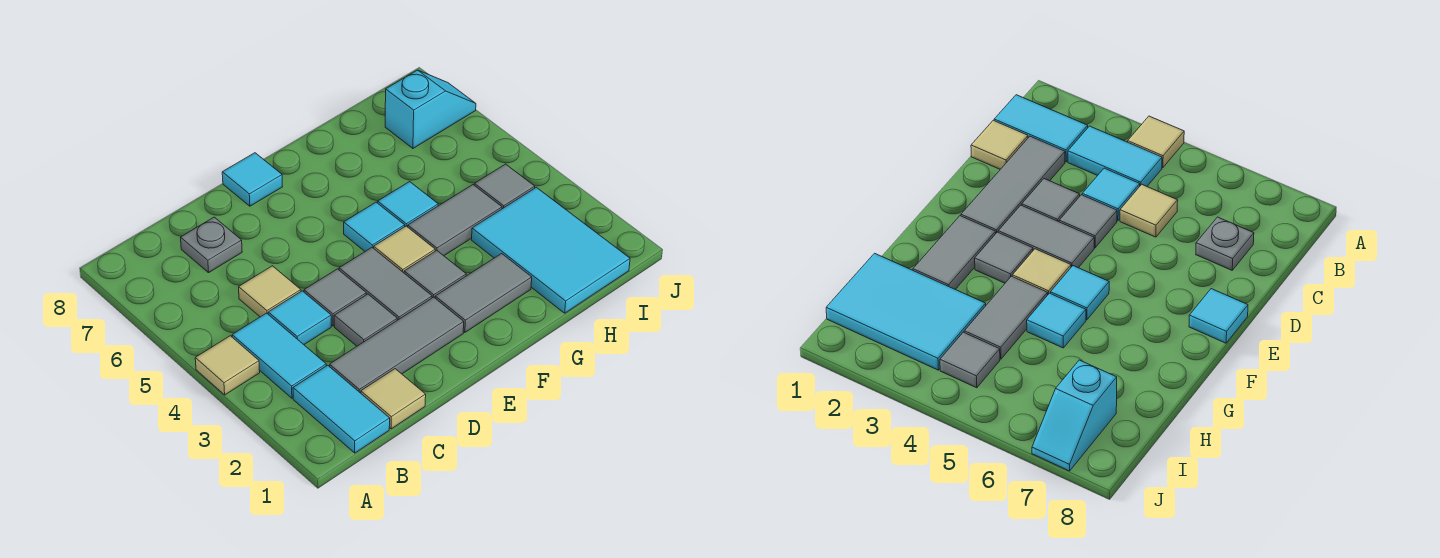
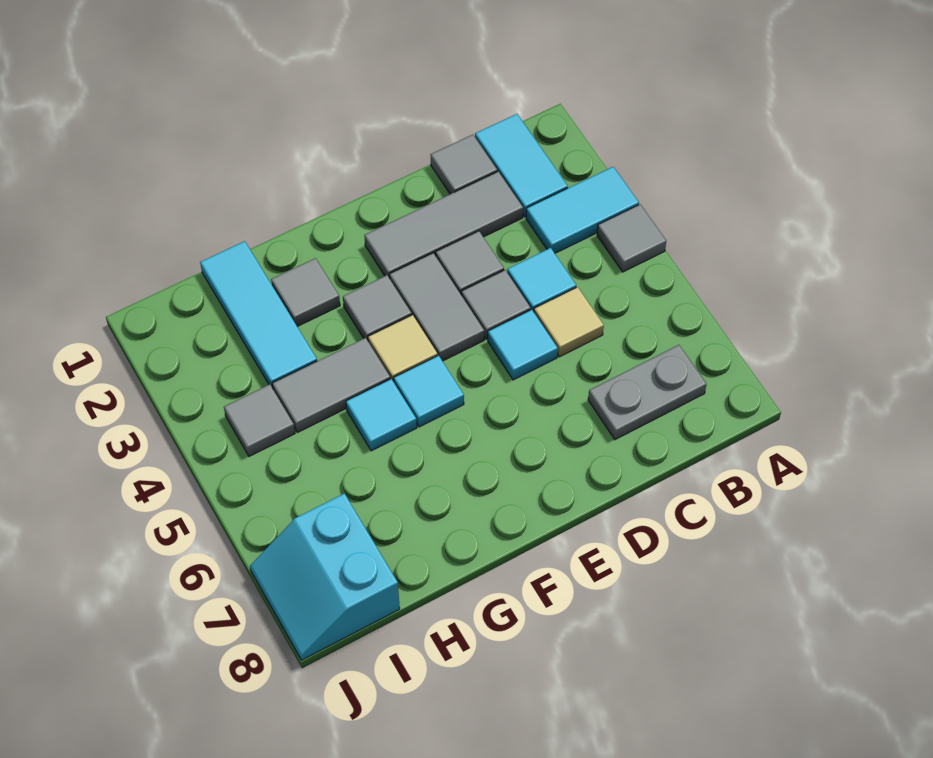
tan tile A4 level 1 -> grey tile A4 level 1
cyan tile B3:B4 level 1 -> cyan tile A3:B3 level 1
tan tile C1 level 1 -> grey tile C1 level 1
grey plate C7 level 1 -> grey plate B7:C7 level 1
cyan tile E8 level 1 -> cyan tile D5 level 1
grey tile F2:G2 level 1 -> grey tile G2 level 1
cyan tile H1:I3 level 1 -> cyan tile H1:H3 level 1
cyan slope I7:J7 level 1 top I -> cyan slope I7:J8 level 1 top I

